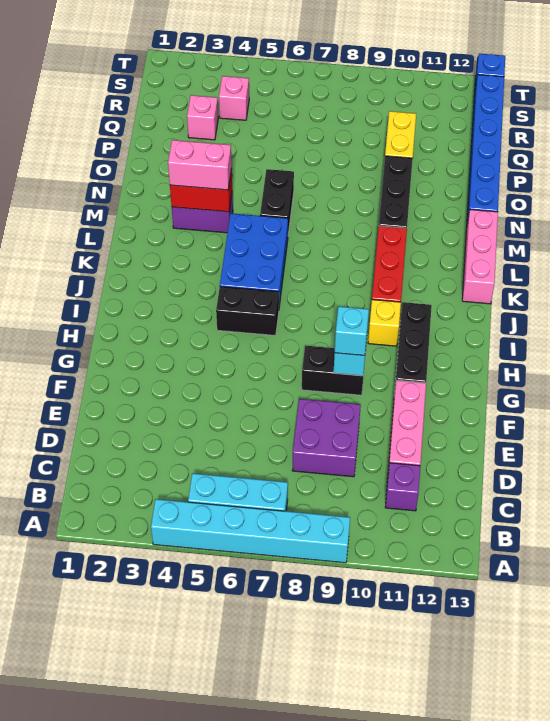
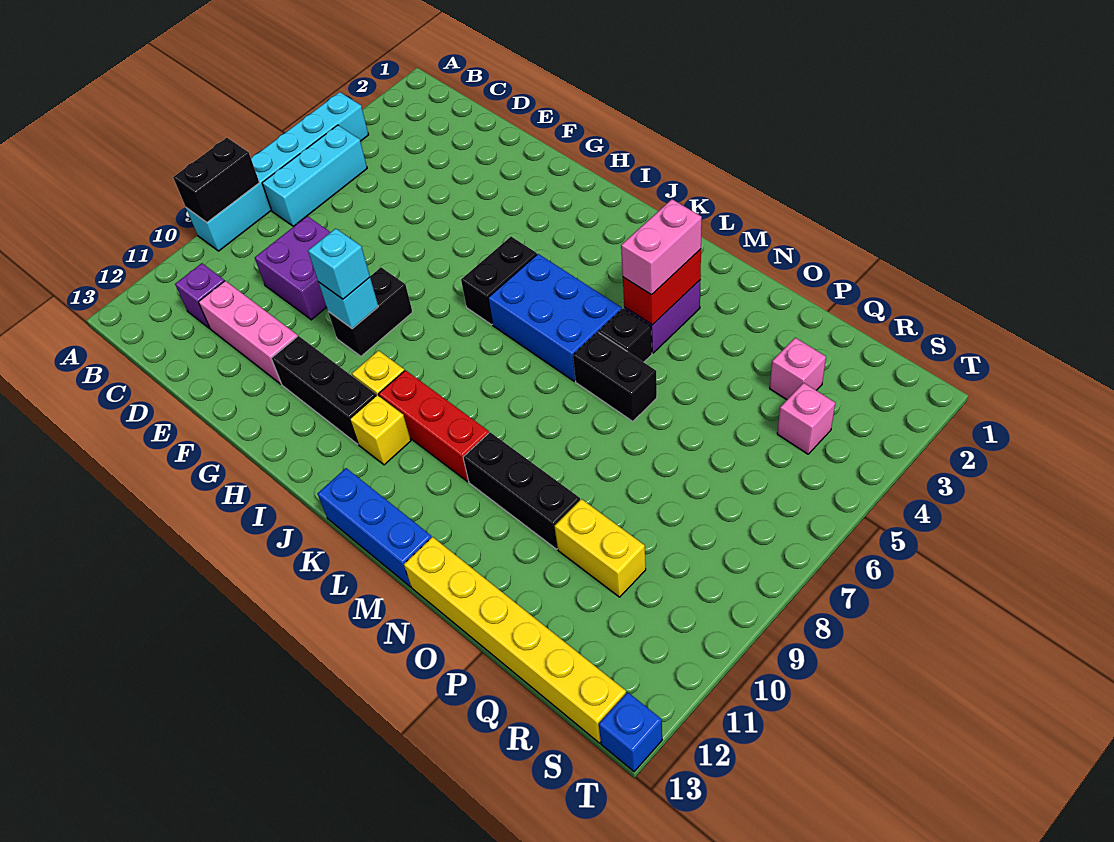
none -> black brick A8:A9 level 2
none -> yellow brick J11 level 1
pink brick K13:M13 level 1 -> blue brick K13:M13 level 1
none -> black brick M5 level 1
blue brick N13:S13 level 1 -> yellow brick N13:S13 level 1

